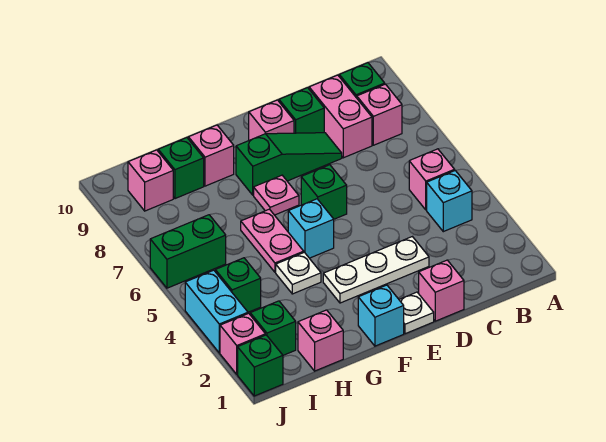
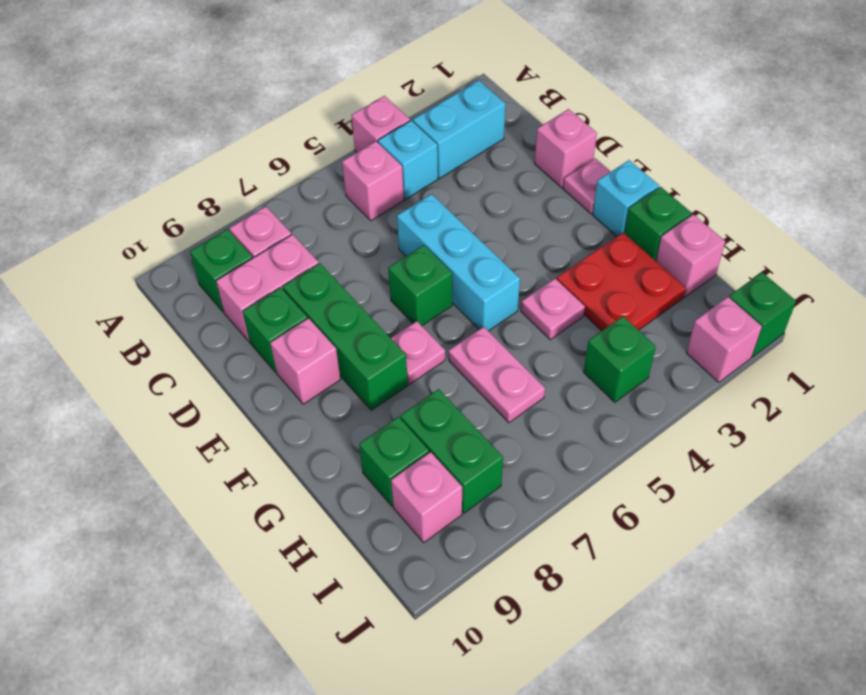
white plate D3:F3 level 1 -> none
green slope D8:F8 level 1 top F -> green brick D8:F8 level 1
white plate E1 level 1 -> pink plate E1 level 1
cyan brick F5 level 1 -> cyan brick D5:F5 level 1
none -> red plate G2:H3 level 1
white plate G4 level 1 -> pink plate G4 level 1
pink plate G5:G6 level 1 -> pink plate G6:H6 level 1
pink brick G9 level 1 -> pink brick A4 level 1
green brick I2 level 1 -> green brick G1 level 1
green brick I6:J6 level 1 -> green brick H8:I8 level 1
cyan brick J3:J4 level 1 -> cyan brick B2:B3 level 1

